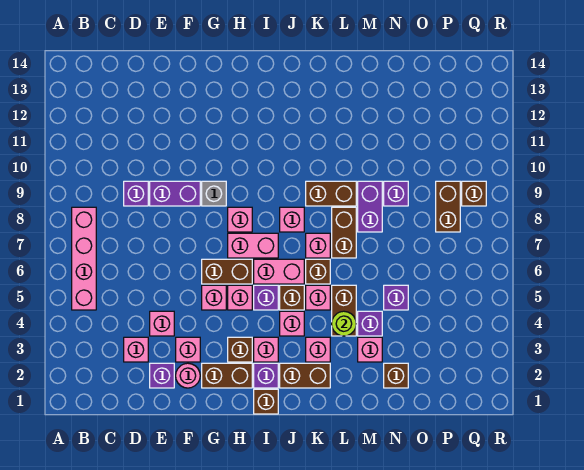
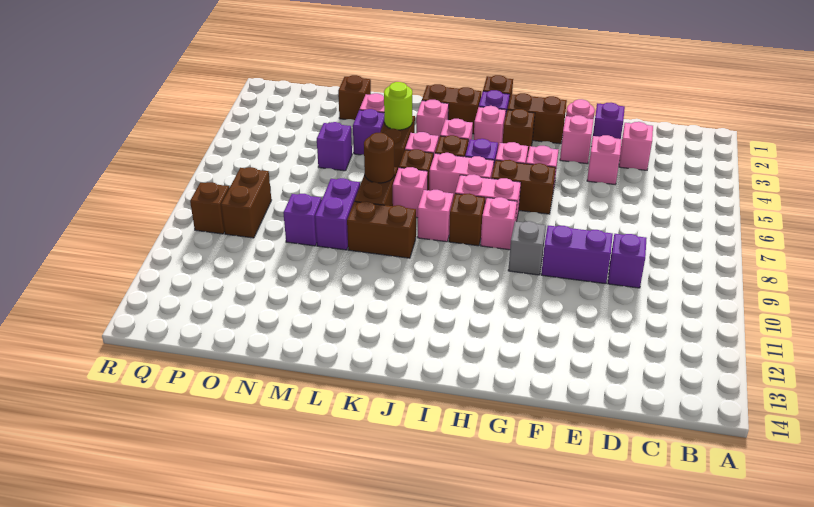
pink brick B5:B8 level 1 -> none
none -> brown brick I8 level 1
none -> brown round brick L7 level 2

